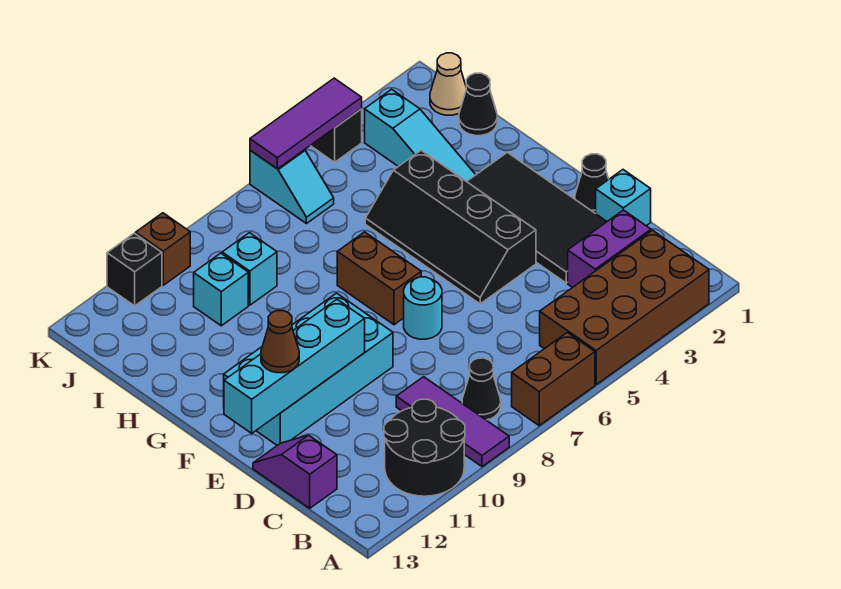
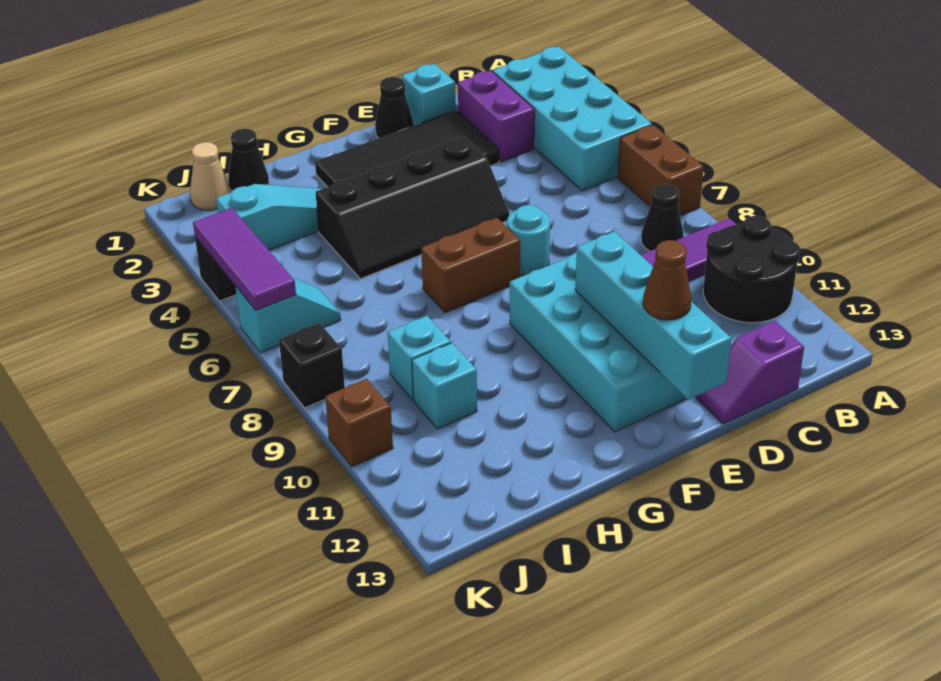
brown brick A2:B5 level 1 -> cyan brick A2:B5 level 1
black brick K11 level 1 -> black brick K8 level 1

